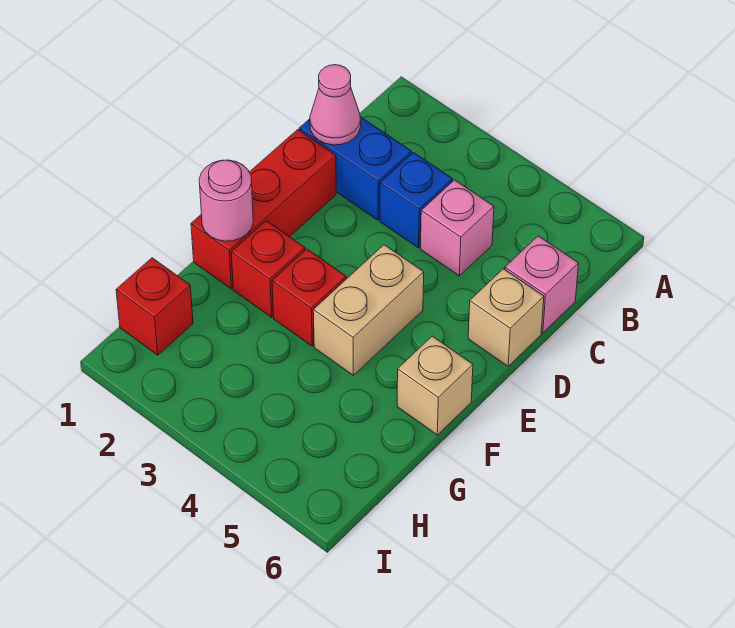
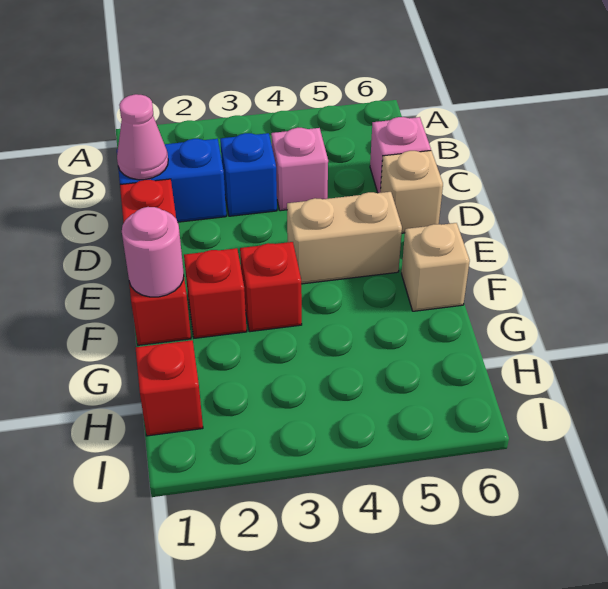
tan brick E4:F4 level 1 -> tan brick E4:E5 level 1

